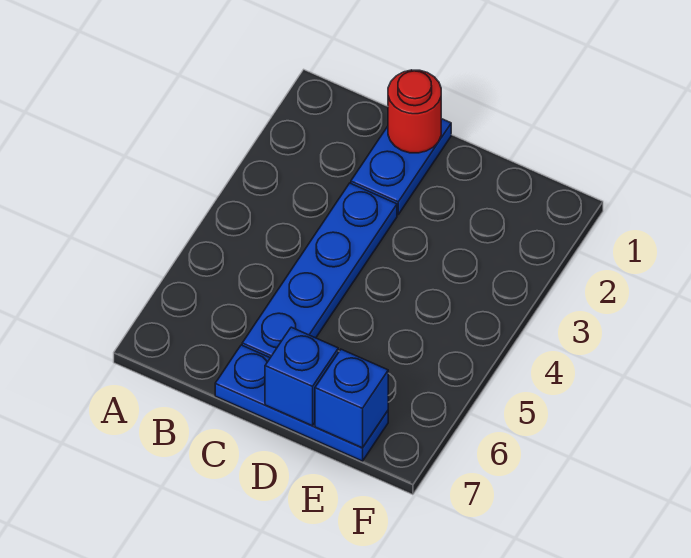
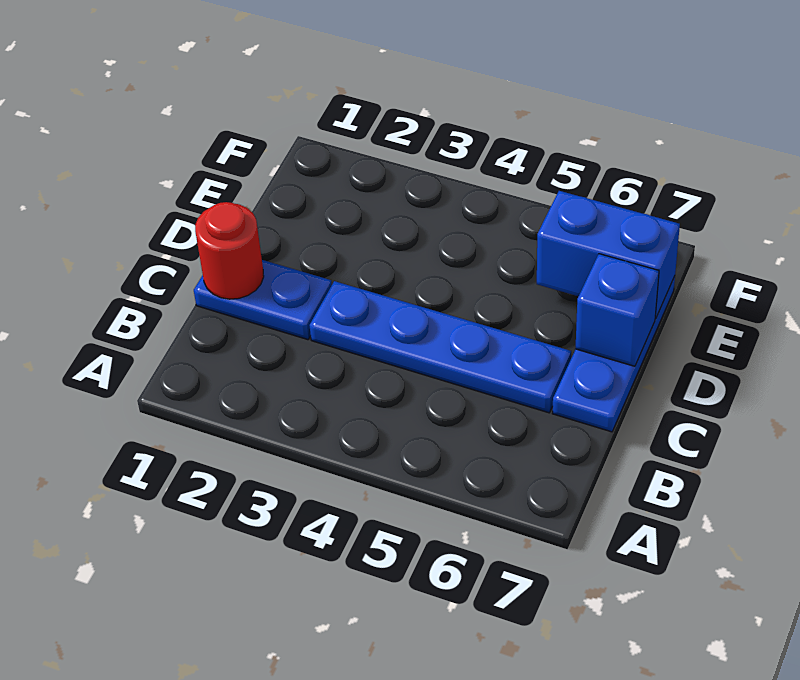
blue brick E7 level 2 -> blue brick E6:E7 level 2

